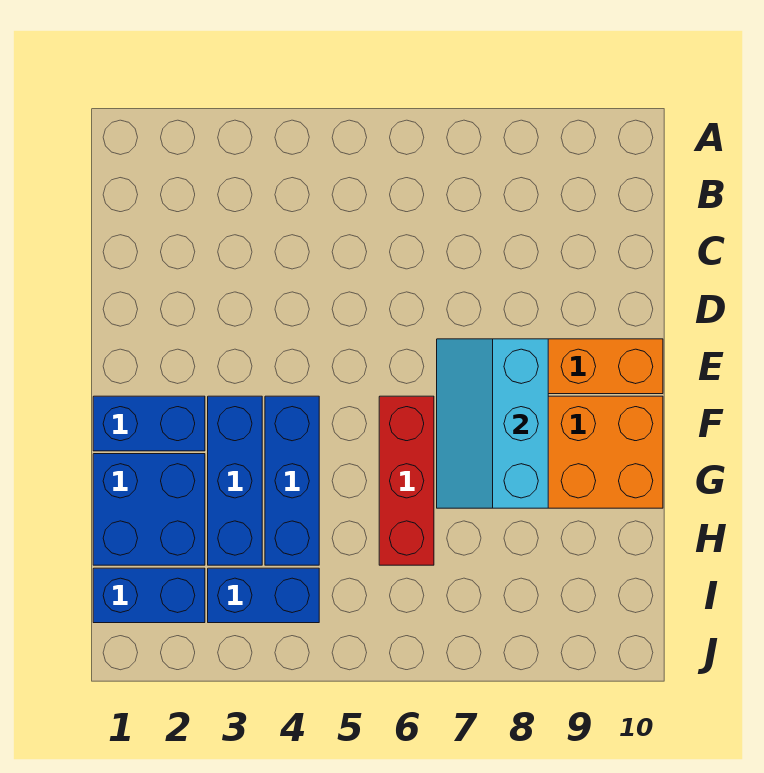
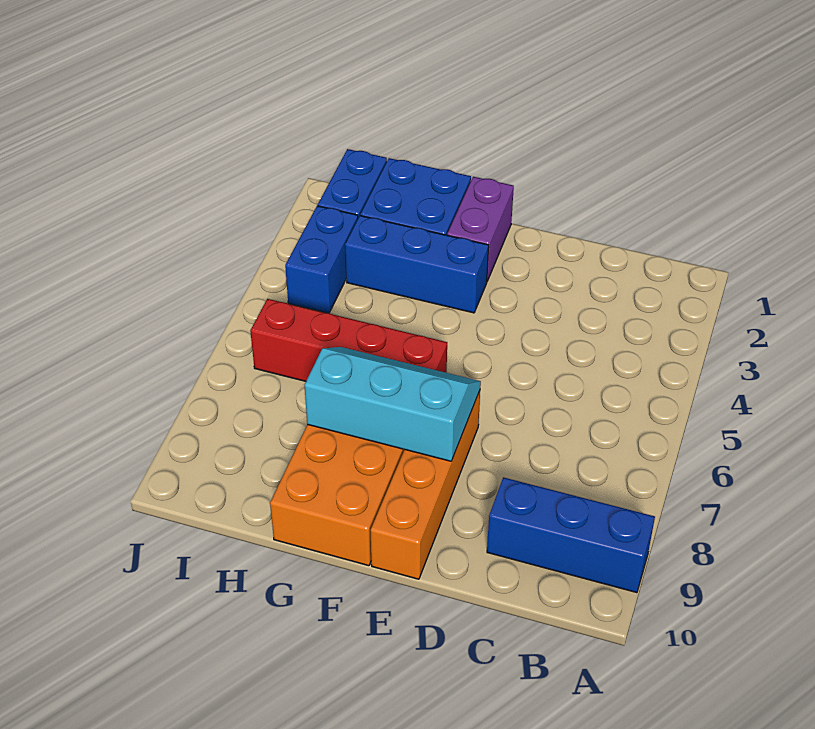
blue brick F1:F2 level 1 -> purple brick F1:F2 level 1
blue brick F4:H4 level 1 -> blue brick A9:C9 level 1
red brick F6:H6 level 1 -> red brick F6:I6 level 1

